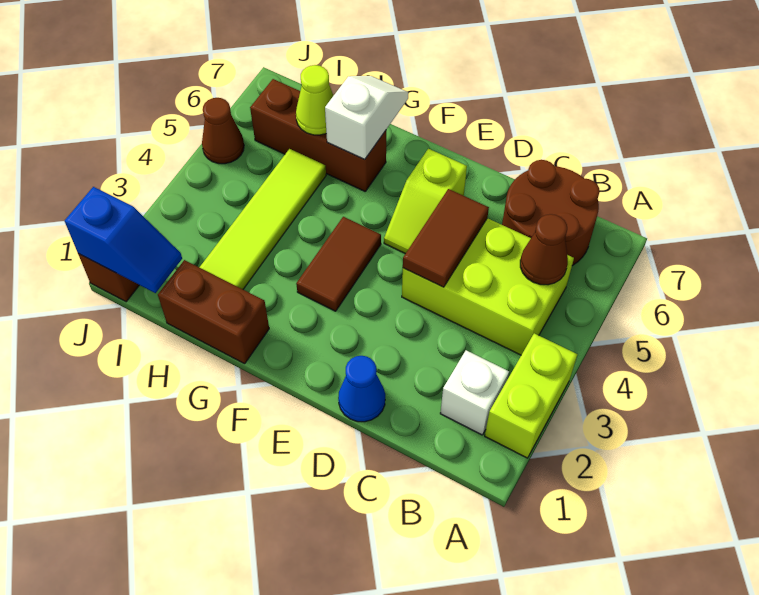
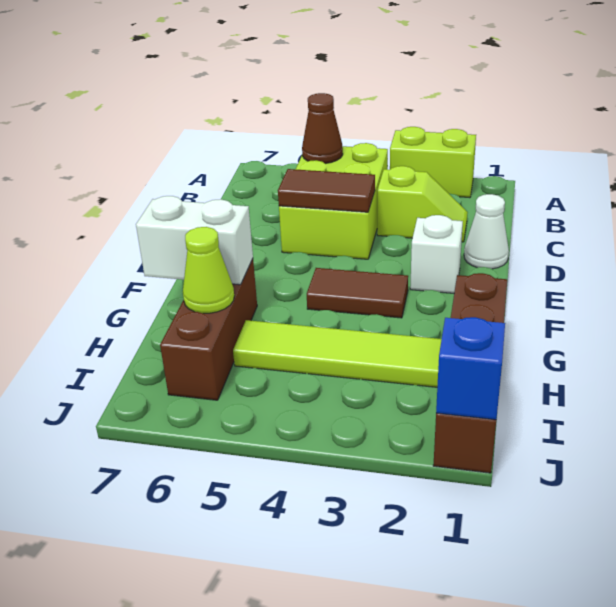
white brick B2 level 1 -> white brick E2 level 1
brown round brick B6:C7 level 1 -> none
blue cone D1 level 1 -> white cone D1 level 1
lime slope E5:E6 level 1 top 6 -> lime slope C2:C3 level 1 top 3
white slope G6:G7 level 2 top 6 -> white brick G6:G7 level 2
brown cone J5 level 1 -> none

